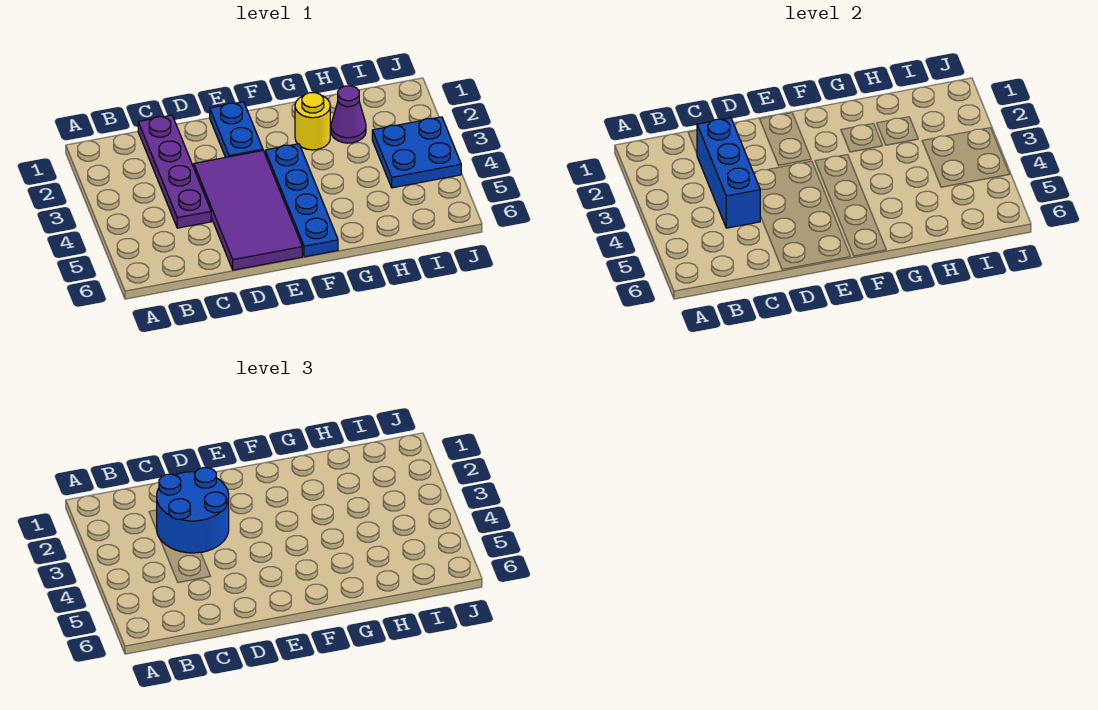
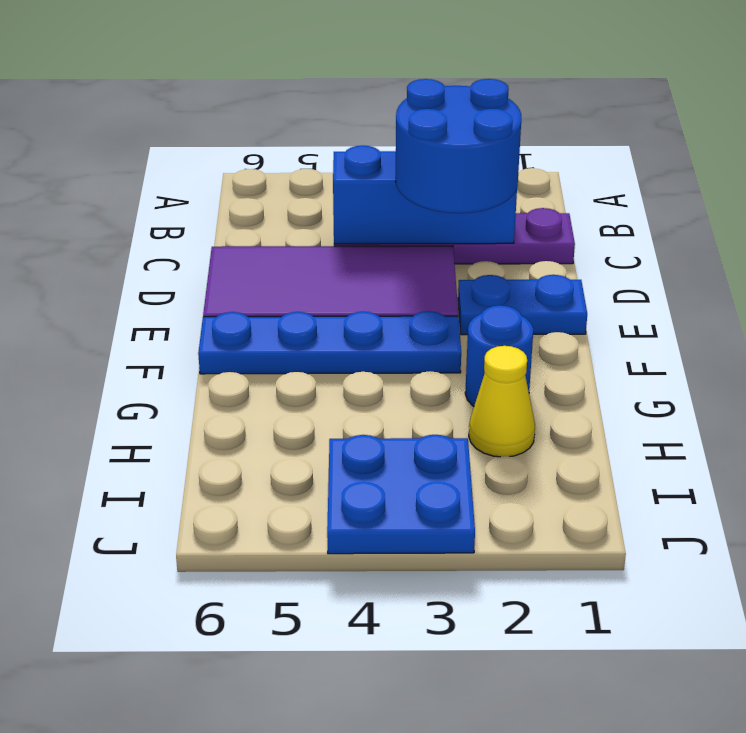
yellow round brick G2 level 1 -> blue round brick G2 level 1
purple cone H2 level 1 -> yellow cone H2 level 1

